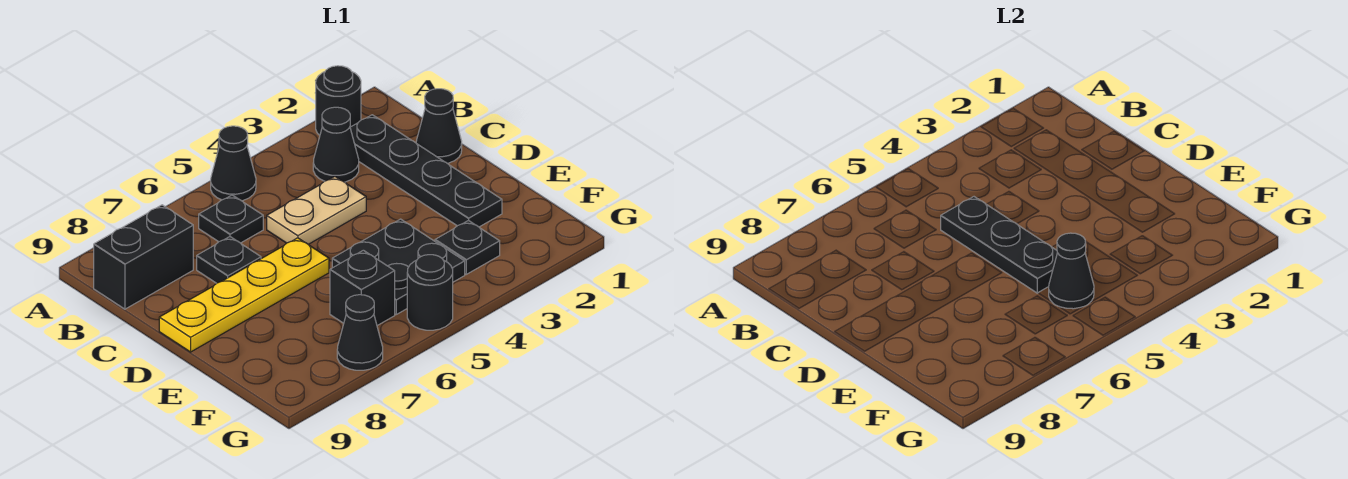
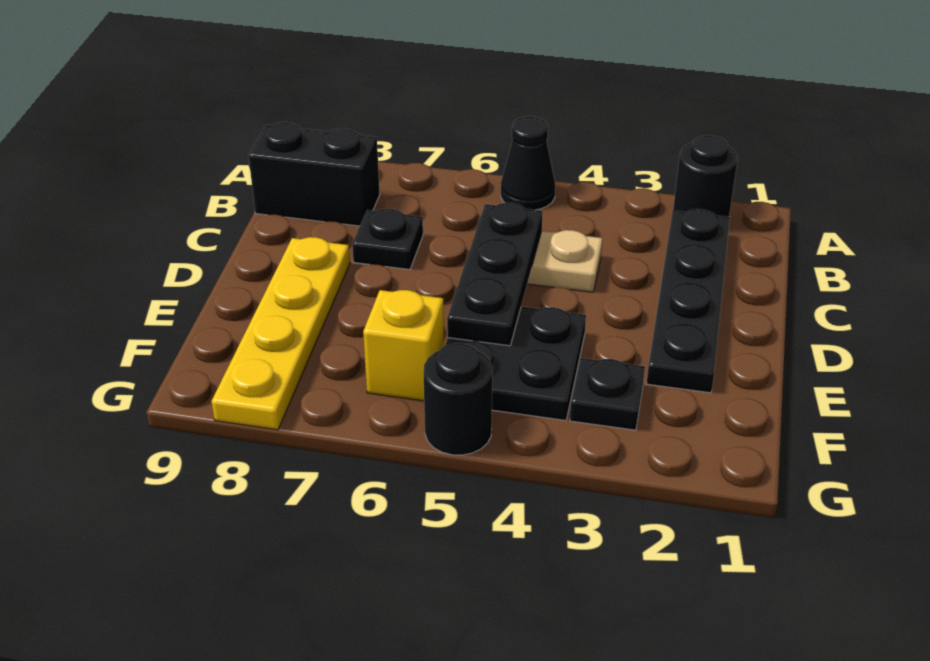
black cone B3 level 1 -> none
black plate B6 level 1 -> none
black cone C1 level 1 -> none
yellow plate D6:D9 level 1 -> yellow plate D8:G8 level 1
black cone F5 level 2 -> none
black brick F6 level 1 -> yellow brick F6 level 1
black cone G7 level 1 -> none

